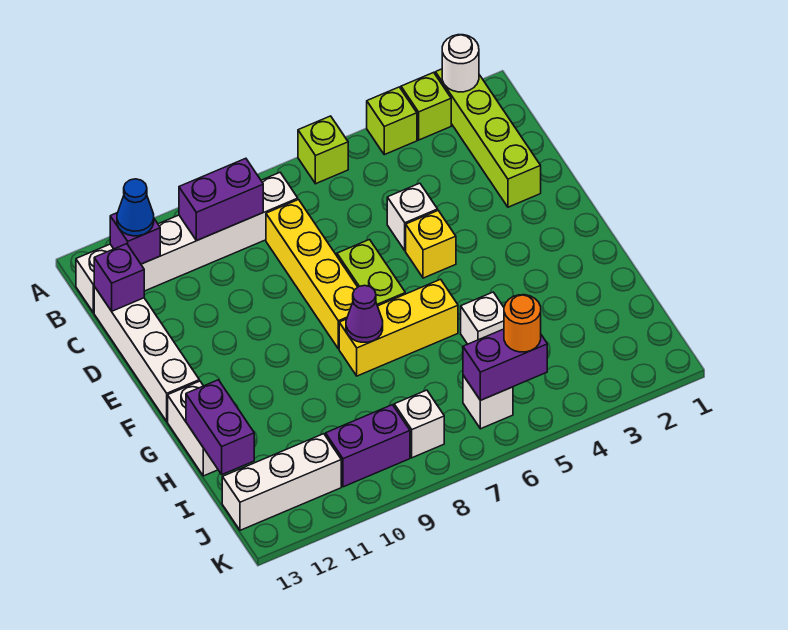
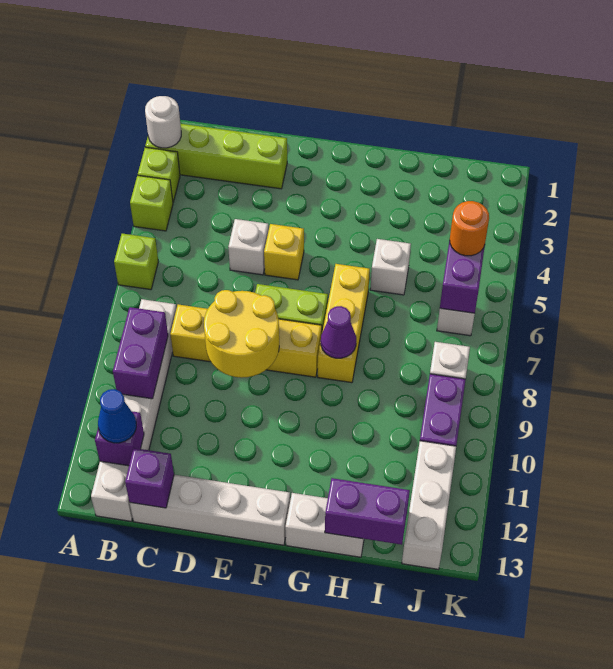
none -> yellow round brick D8:E9 level 2

